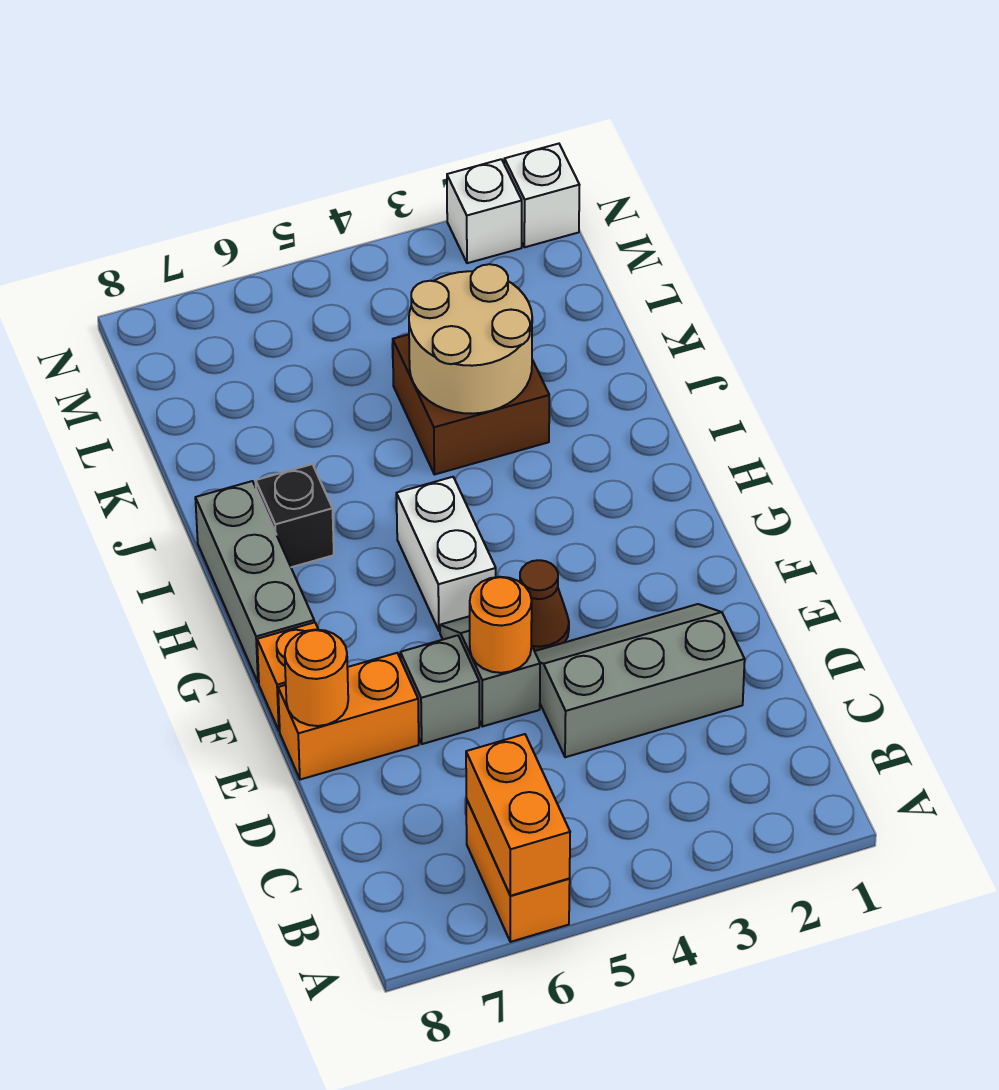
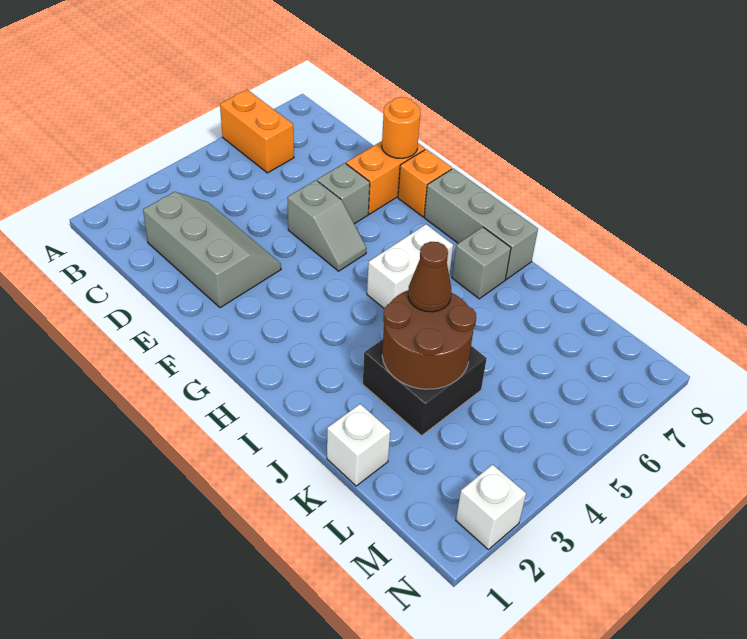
orange brick A6:B6 level 2 -> none
grey slope D2:E4 level 1 top D -> grey slope C2:E3 level 1 top 2
orange round brick E5 level 2 -> none
brown cone F4 level 1 -> brown cone J4 level 3
white brick G5:H5 level 1 -> white brick H5:H6 level 1
black brick I7 level 1 -> grey brick I7 level 1
brown brick J3:K4 level 1 -> black brick J3:K4 level 1
tan round brick J3:K4 level 2 -> brown round brick J3:K4 level 2
white brick N1 level 1 -> white brick K1 level 1

